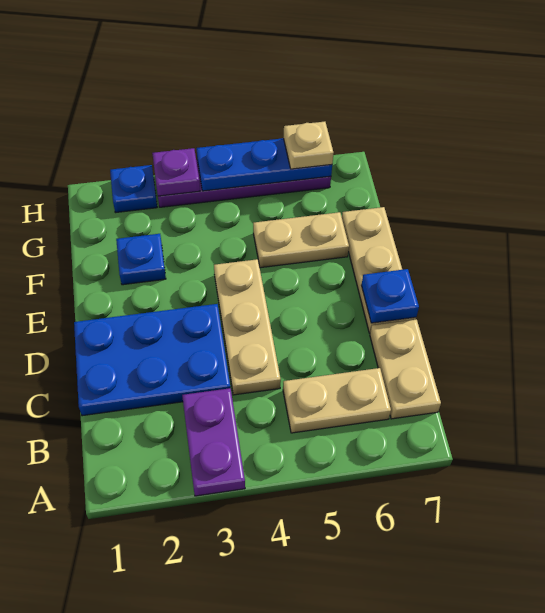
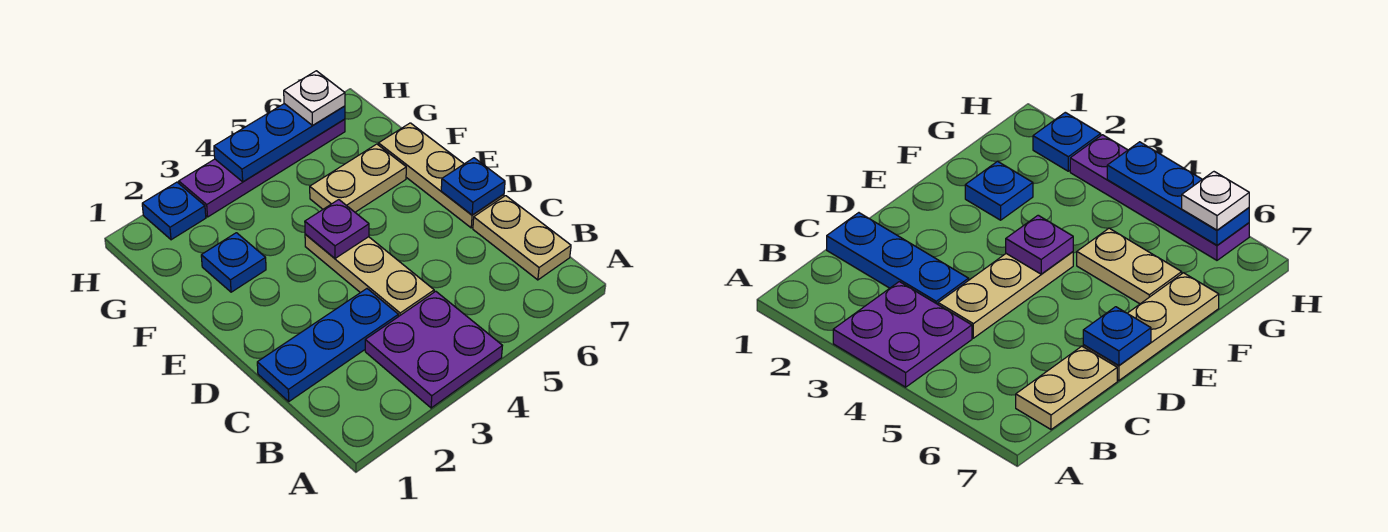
purple plate A3:B3 level 1 -> purple plate A3:B4 level 1
tan plate B5:B6 level 1 -> none
blue plate C1:D3 level 1 -> blue plate C1:C3 level 1
purple plate H3 level 2 -> purple plate E4 level 2
tan plate H6 level 3 -> white plate H6 level 3

